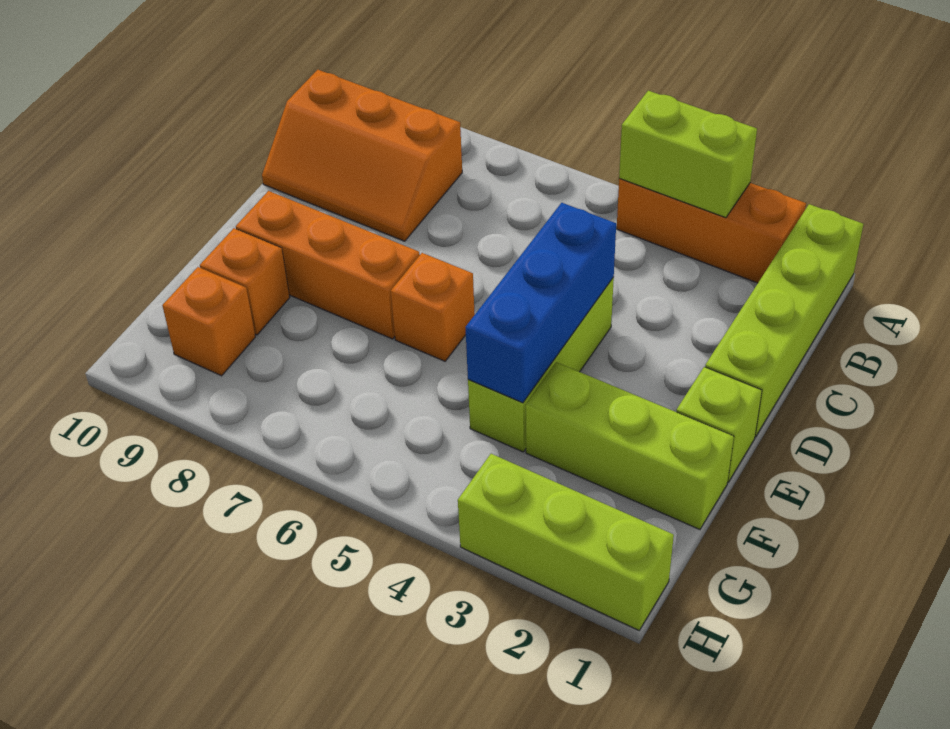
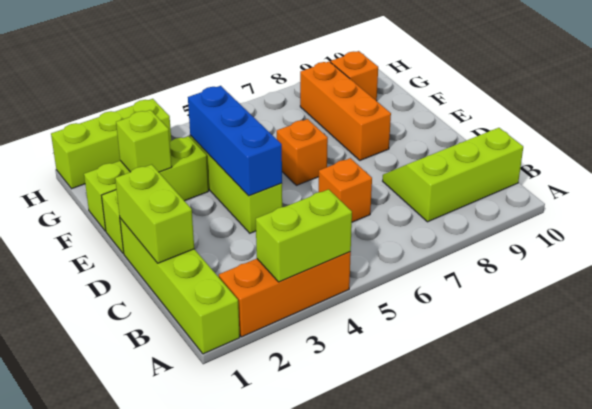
orange slope B8:C10 level 1 top B -> lime slope B8:C10 level 1 top B
none -> lime brick C1:D1 level 2
orange brick E7:E9 level 1 -> orange brick E8:G8 level 1
none -> lime brick F2 level 2
orange brick F9 level 1 -> orange brick C6 level 1

